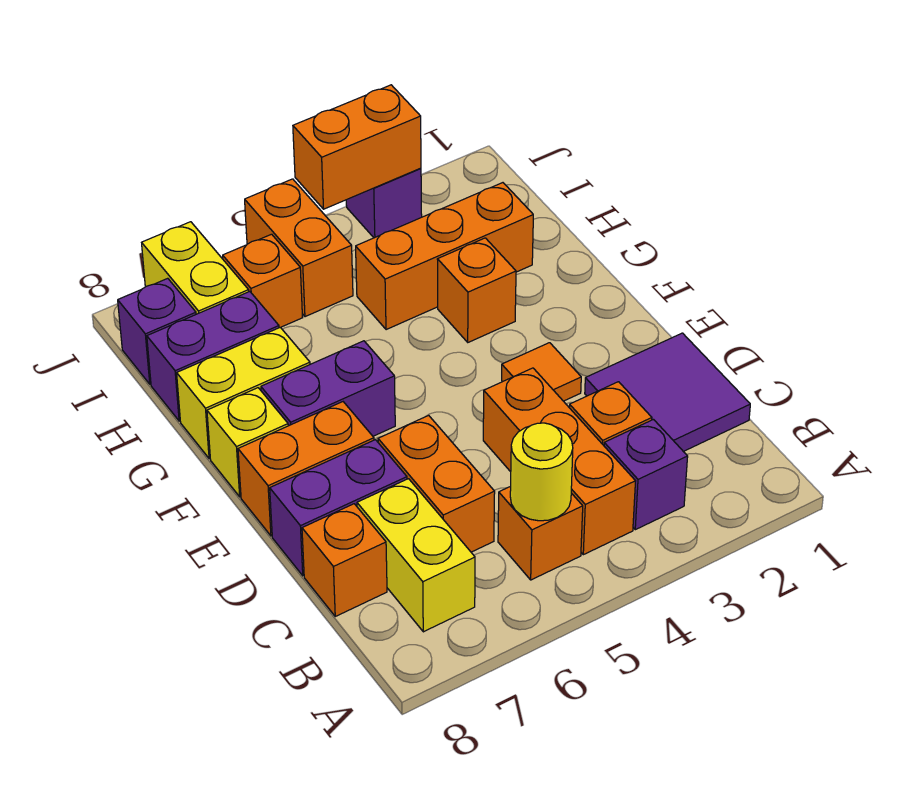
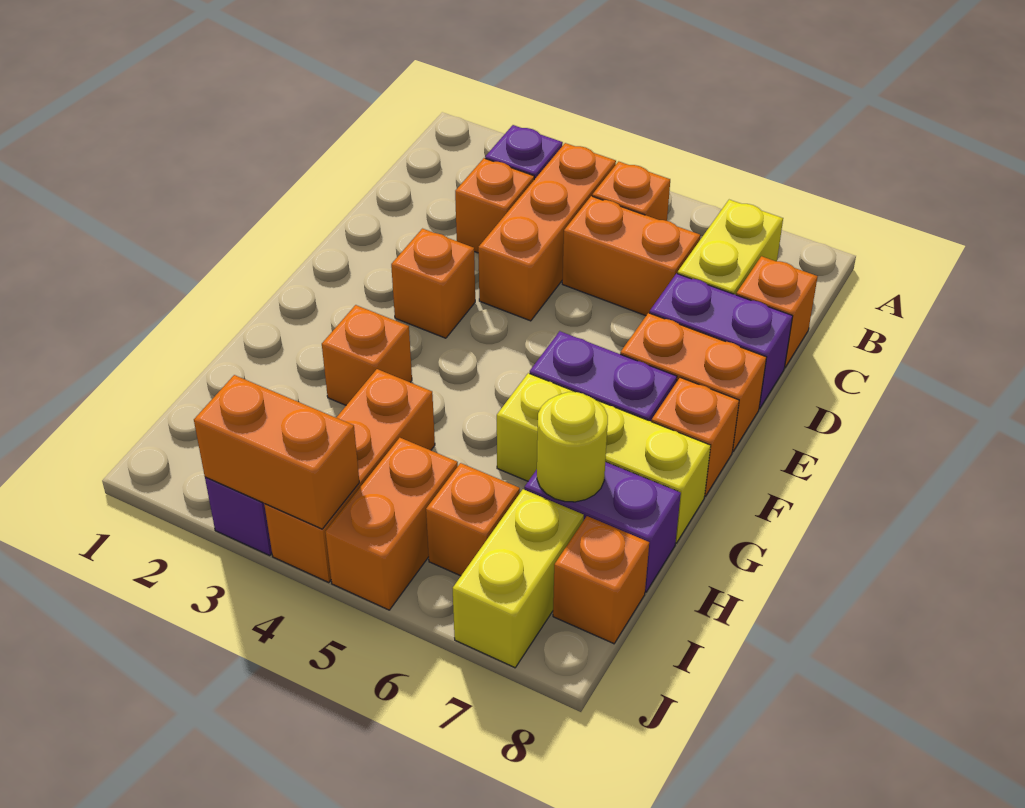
yellow round brick B5 level 2 -> yellow round brick H7 level 2
purple tile C1:D2 level 1 -> none
orange brick C6:D6 level 1 -> orange brick C5:C6 level 1
orange tile E3 level 1 -> orange brick E3 level 1
yellow brick F8 level 1 -> orange brick F8 level 1
yellow brick G7:G8 level 1 -> yellow brick G6:G8 level 1
orange brick H2:H4 level 1 -> orange brick H4:J4 level 1
purple brick I8 level 1 -> orange brick I8 level 1

